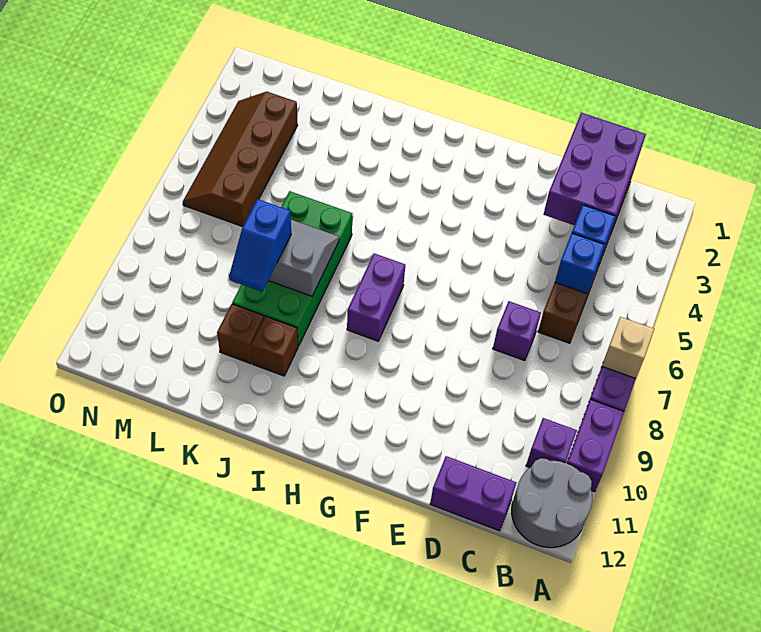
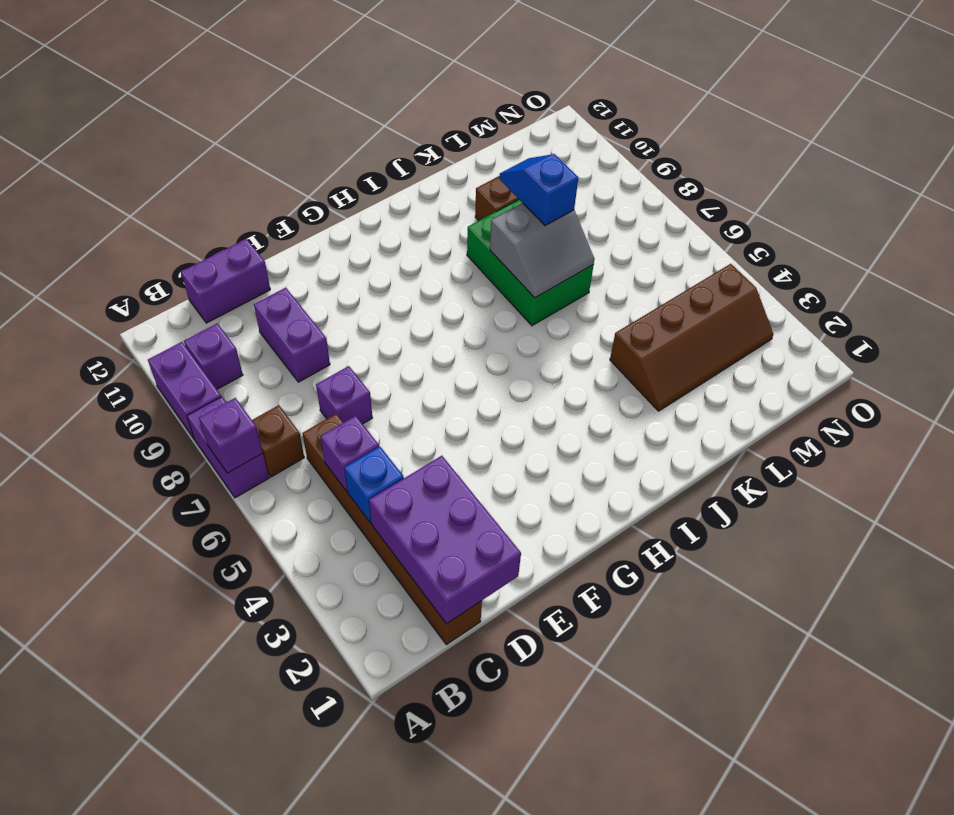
tan brick A7 level 2 -> purple brick A7 level 2
grey round brick A11:B12 level 1 -> none
blue brick C5 level 2 -> purple brick C5 level 2
purple brick H7:H8 level 1 -> purple brick D9:D10 level 1
green brick J6:K9 level 1 -> green brick J7:K9 level 1
brown brick J10 level 1 -> brown brick B7 level 1
brown slope M3:N6 level 1 top M -> brown slope K3:N4 level 1 top 4

